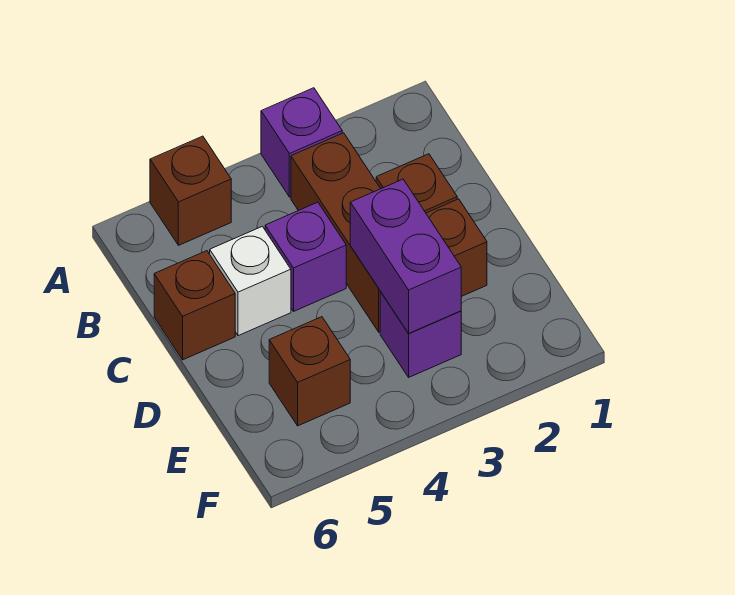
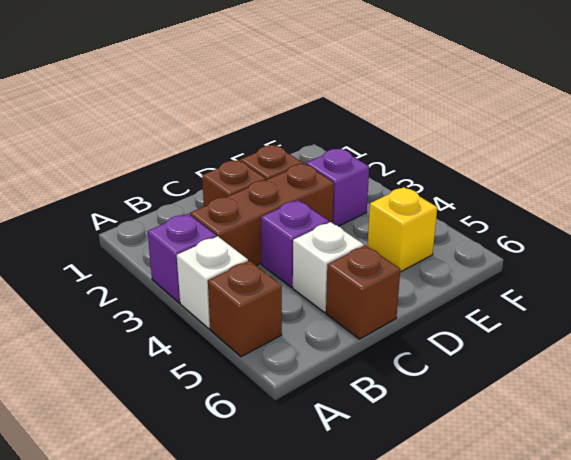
none -> white brick A4 level 1
purple brick D3:E3 level 2 -> none
brown brick E5 level 1 -> yellow brick E5 level 1

